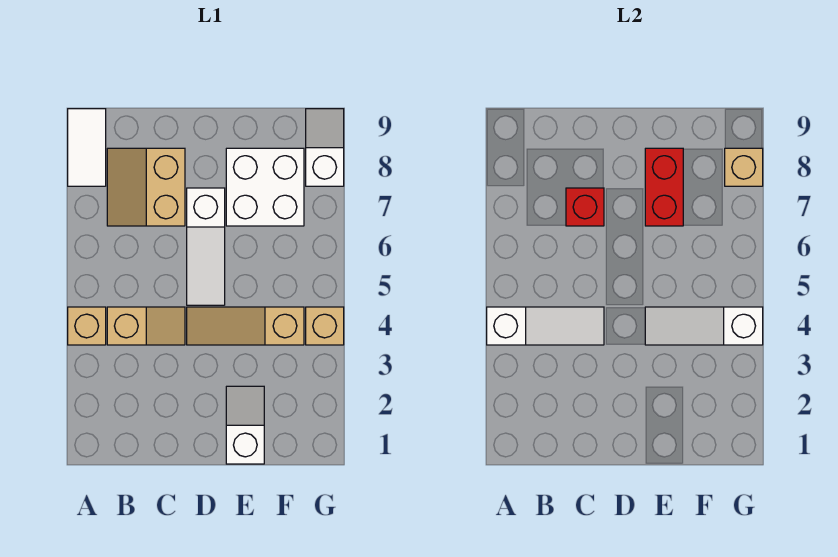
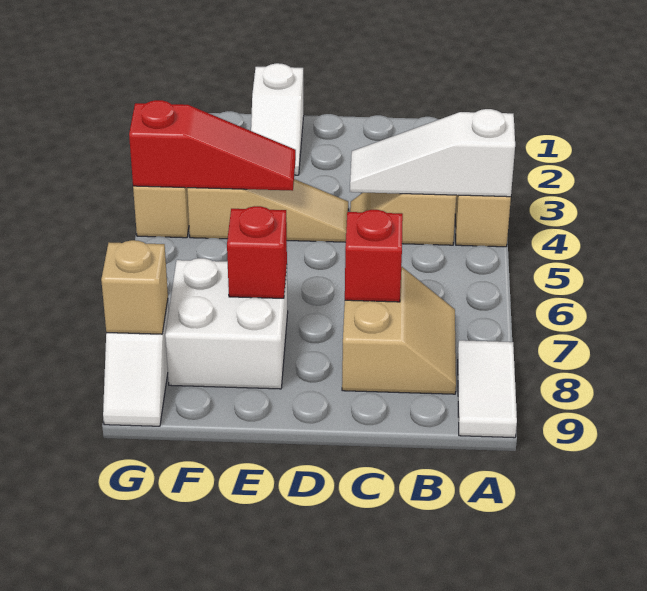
white slope D5:D7 level 1 top 7 -> none
white slope E4:G4 level 2 top G -> red slope E4:G4 level 2 top G
red brick E7:E8 level 2 -> red brick E7 level 2

